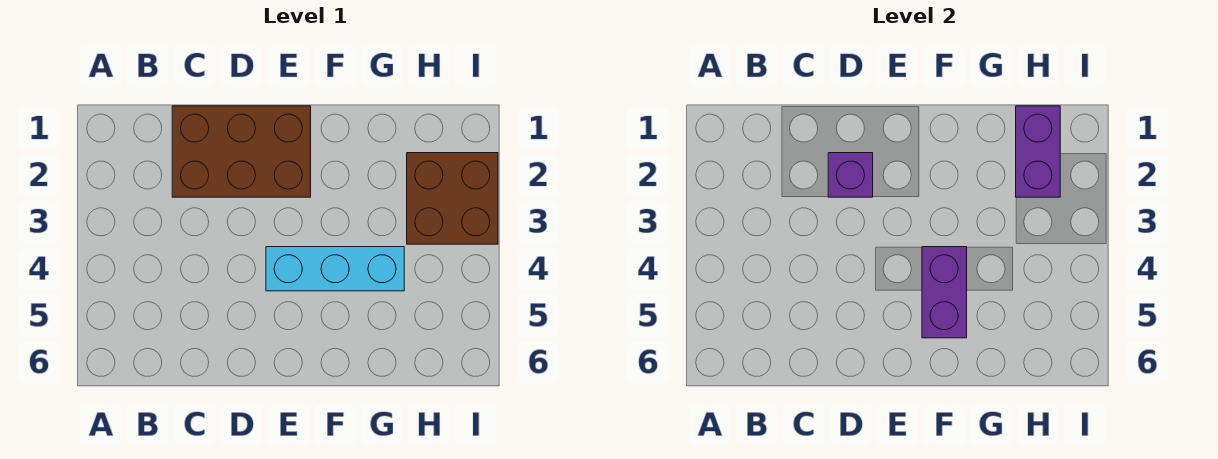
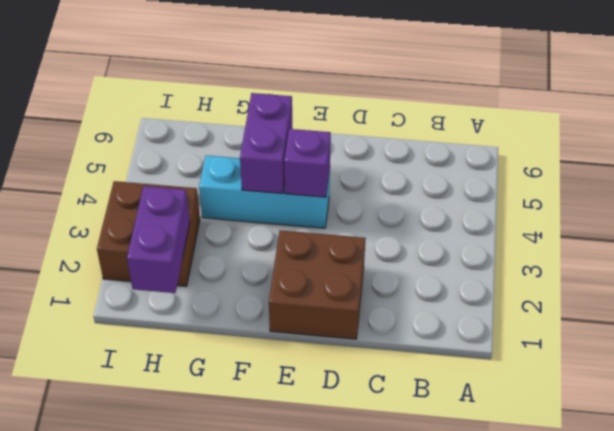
brown brick C1:E2 level 1 -> brown brick D1:E2 level 1
purple brick D2 level 2 -> purple brick E4 level 2

